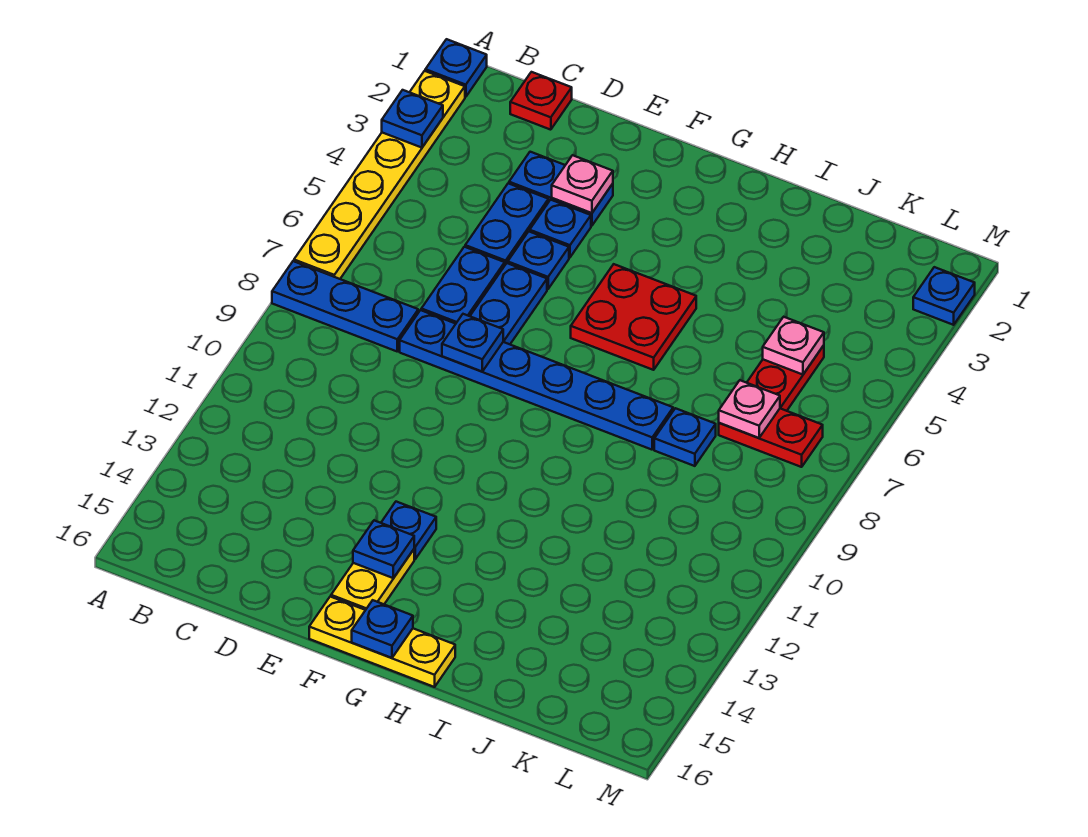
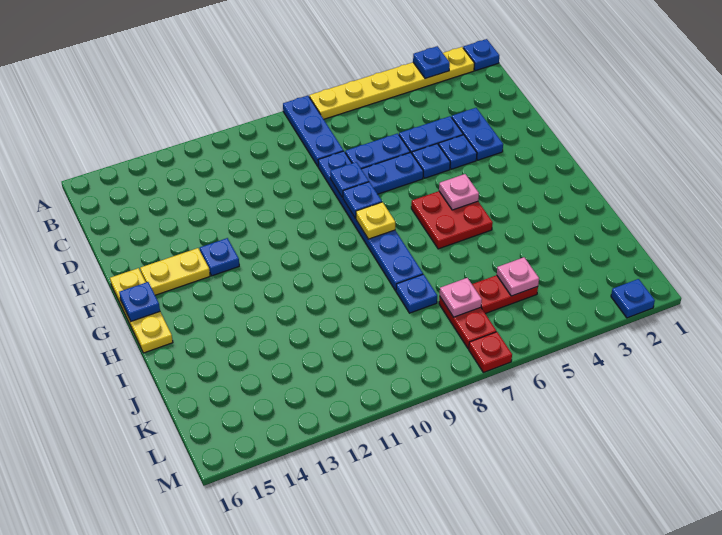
red plate C1 level 1 -> red plate M7 level 1
pink plate E3 level 2 -> pink plate G5 level 2
blue plate F14 level 2 -> blue plate F8 level 2
none -> yellow plate G8 level 2

